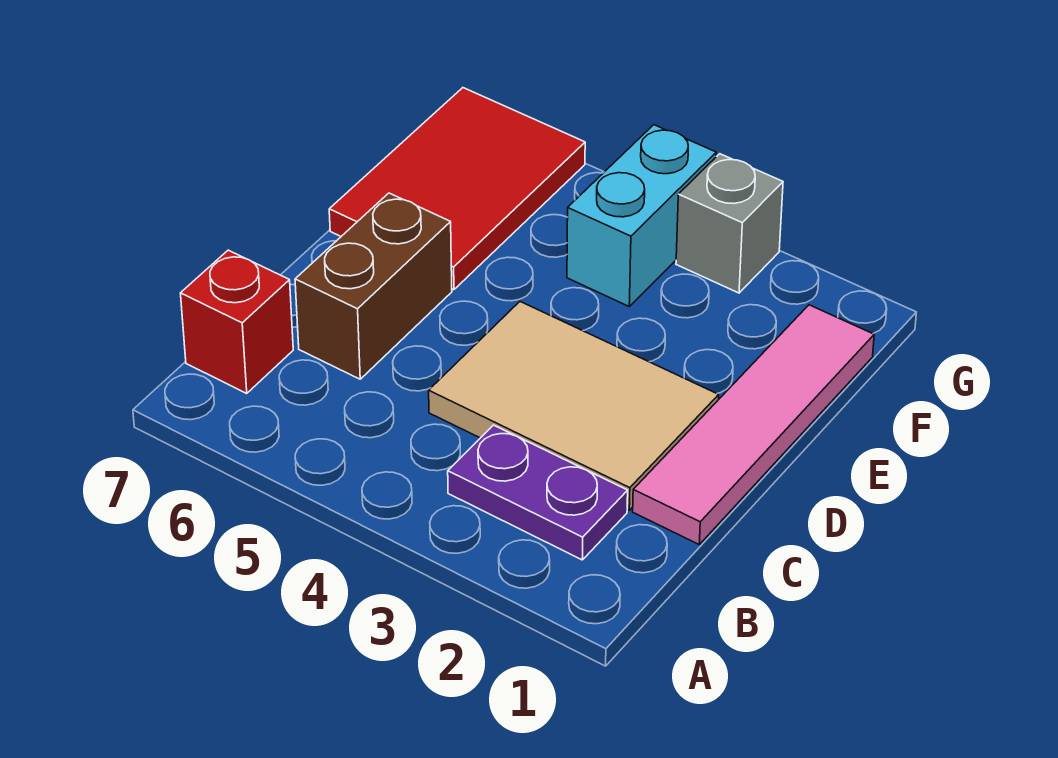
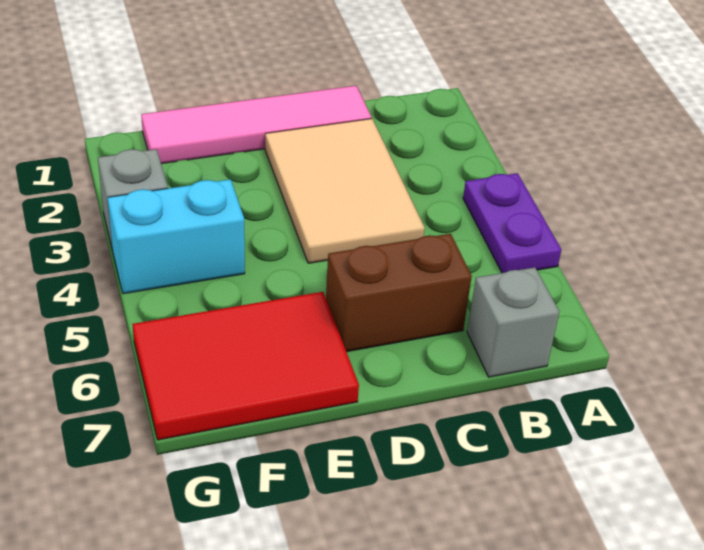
purple plate B2:B3 level 1 -> purple plate A4:A5 level 1
red brick B7 level 1 -> grey brick B7 level 1

